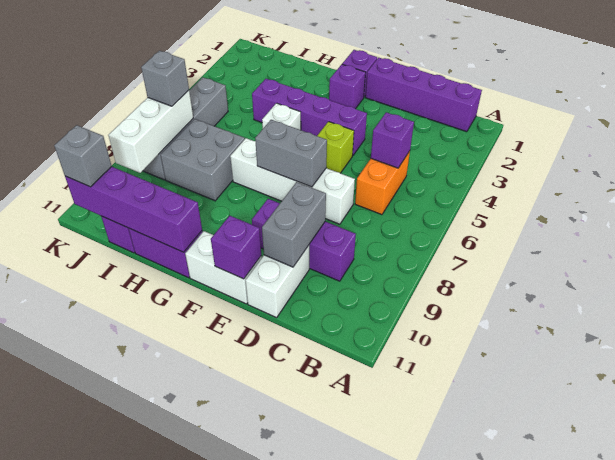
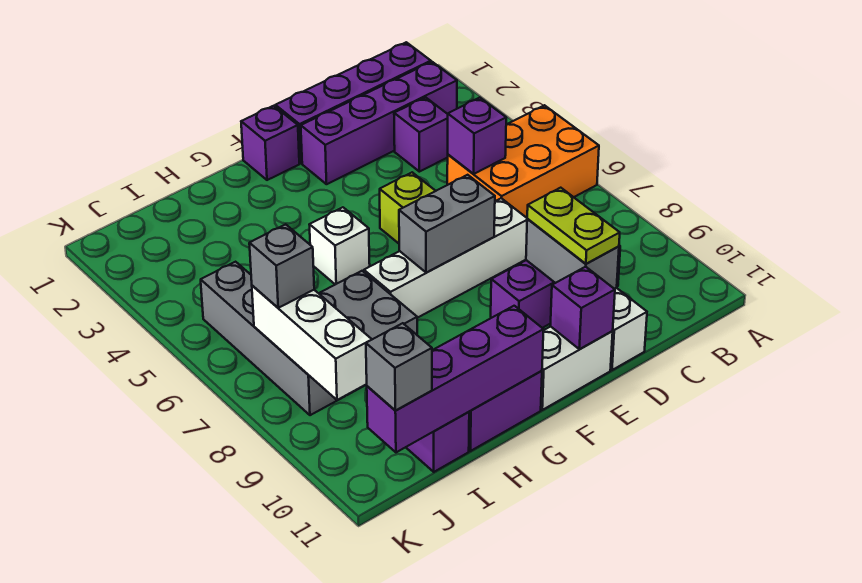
orange brick C5:C6 level 1 -> orange brick A5:C6 level 1
none -> lime plate D9:D10 level 3
purple brick E4:H4 level 1 -> purple brick B2:E2 level 1
purple brick F2 level 1 -> purple brick C3 level 1

